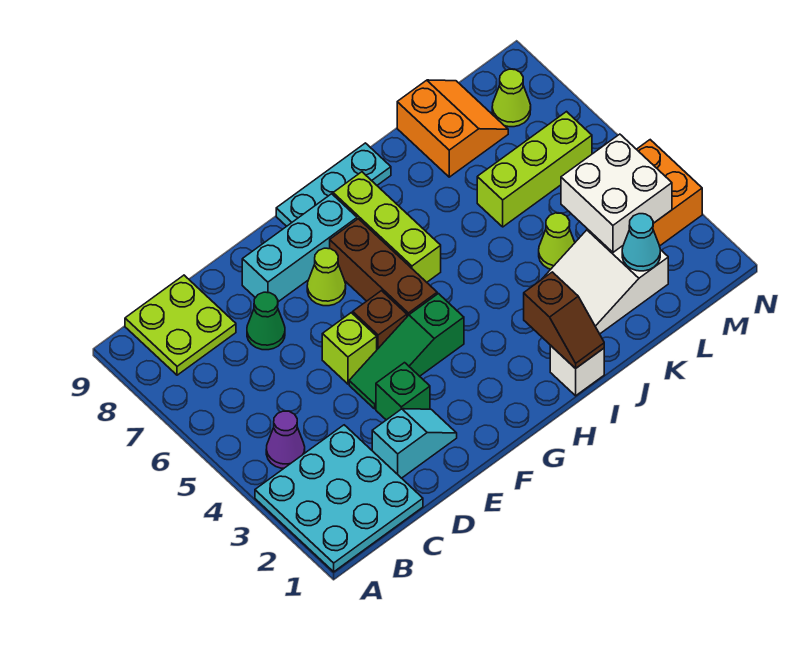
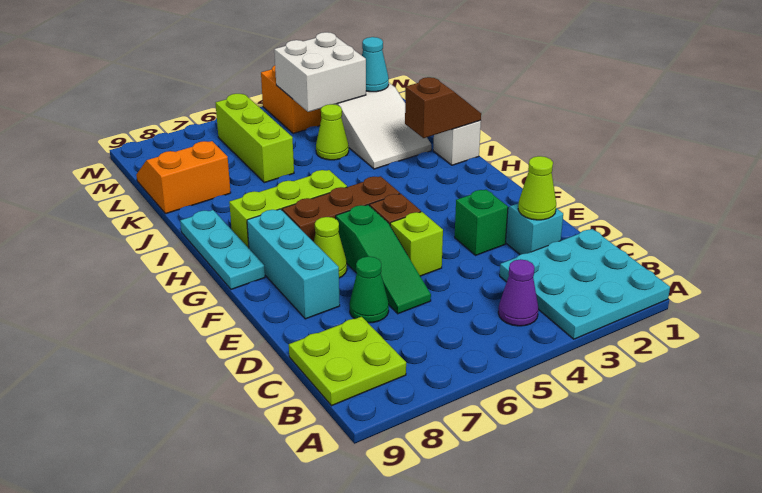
green slope E4:G4 level 1 top G -> green slope D6:F6 level 1 top F
lime cone M8 level 1 -> lime cone D2 level 2

